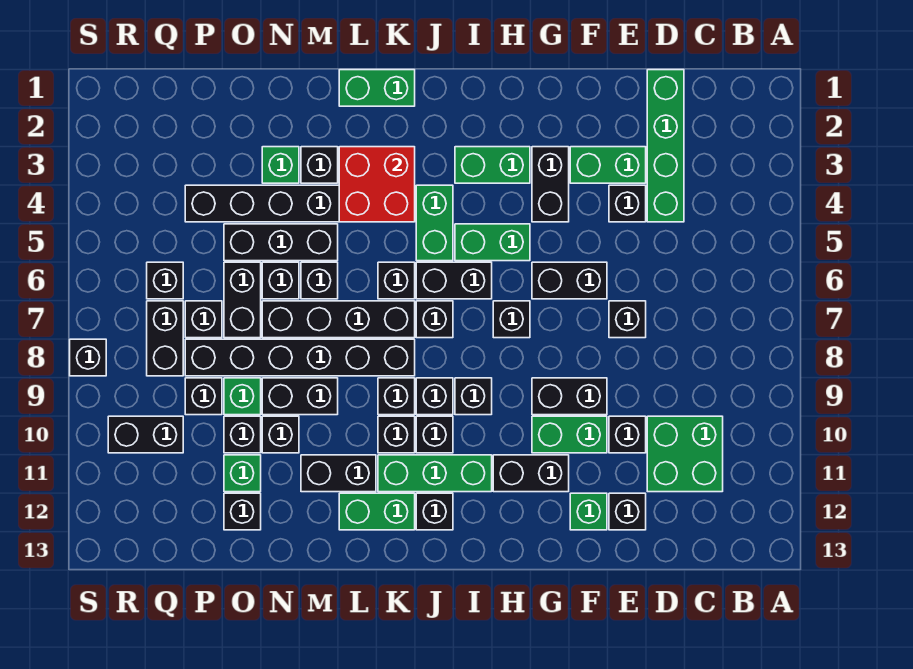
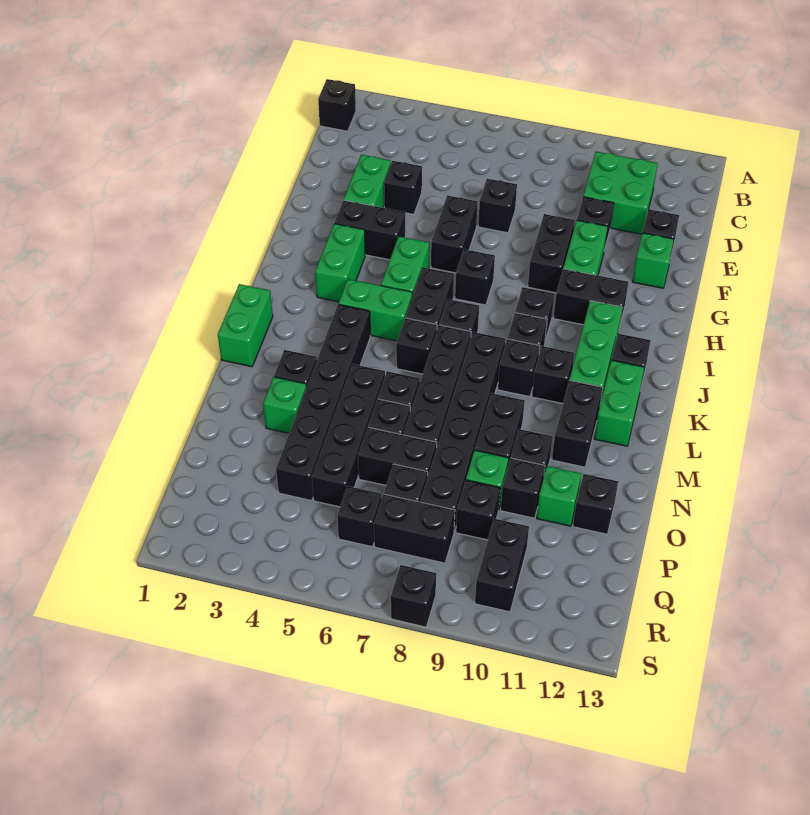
green brick D1:D4 level 1 -> none
black brick G11:H11 level 1 -> black brick H10:H11 level 1
black brick J10 level 1 -> black brick B1 level 1
red brick K3:L4 level 2 -> none
black brick M5:O5 level 1 -> black brick M5:P5 level 1

